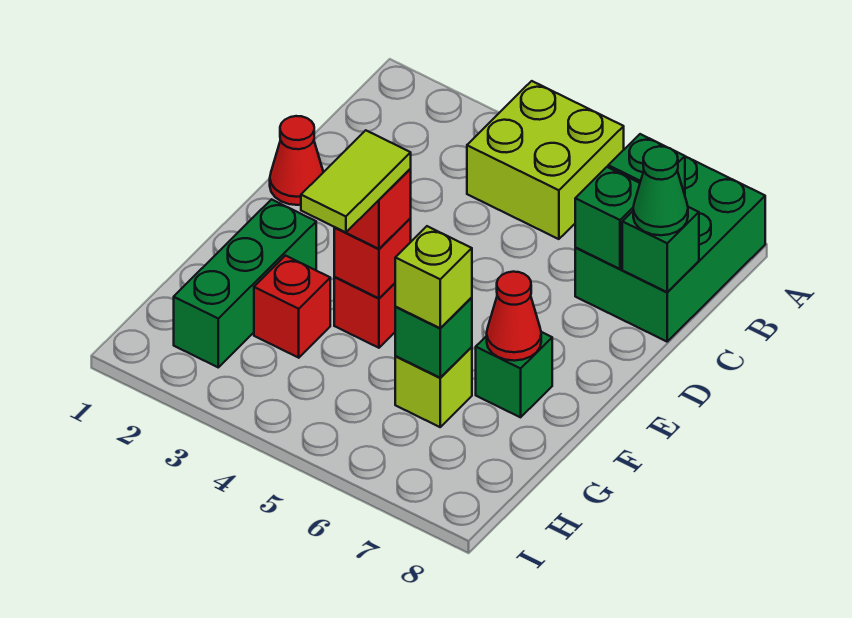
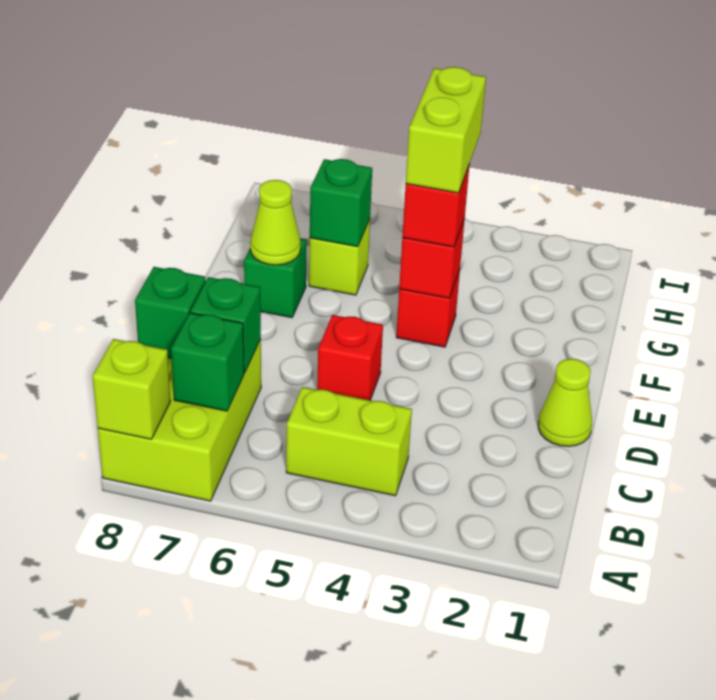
lime brick A4:B5 level 1 -> lime brick B4:B5 level 1
green brick A7:C8 level 1 -> lime brick A7:C8 level 1
green cone C8 level 3 -> none
red cone D1 level 1 -> lime cone D1 level 1
green brick F2:H2 level 1 -> none
lime tile F4:G4 level 4 -> lime brick F4:G4 level 4
red cone F7 level 2 -> lime cone F7 level 2
red brick G3 level 1 -> red brick D5 level 1
lime brick G6 level 3 -> lime brick A8 level 2

